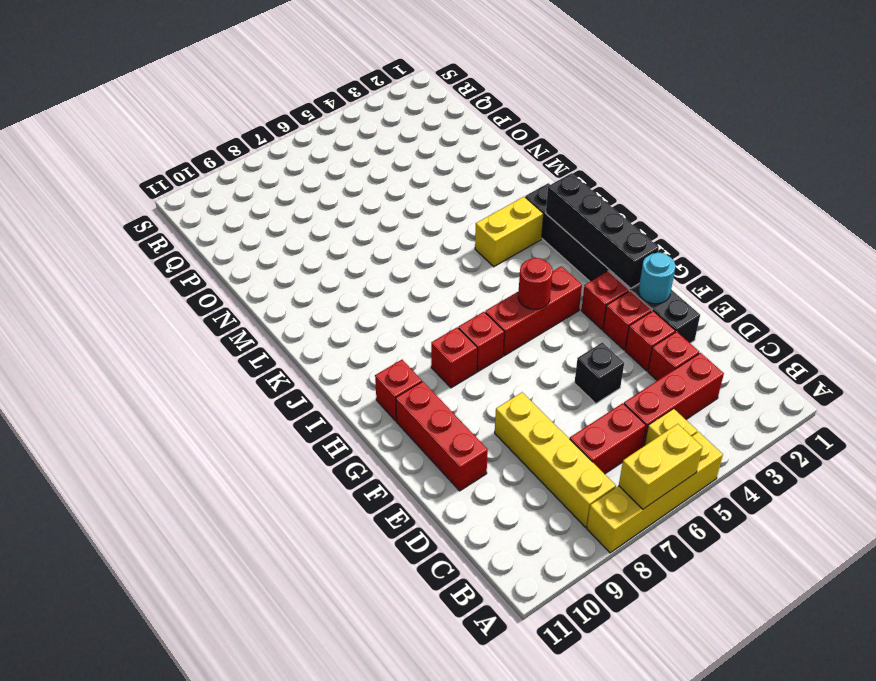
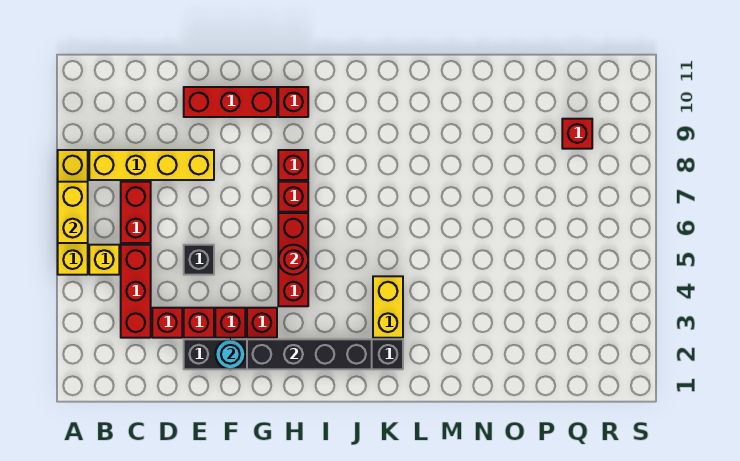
none -> red brick Q9 level 1

